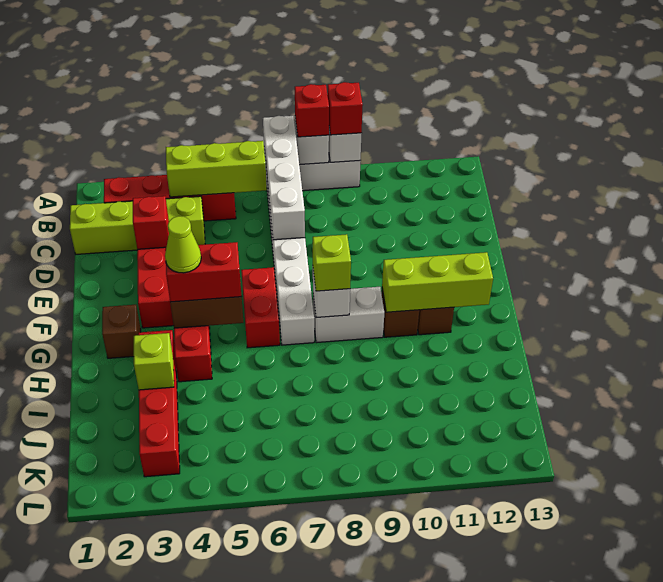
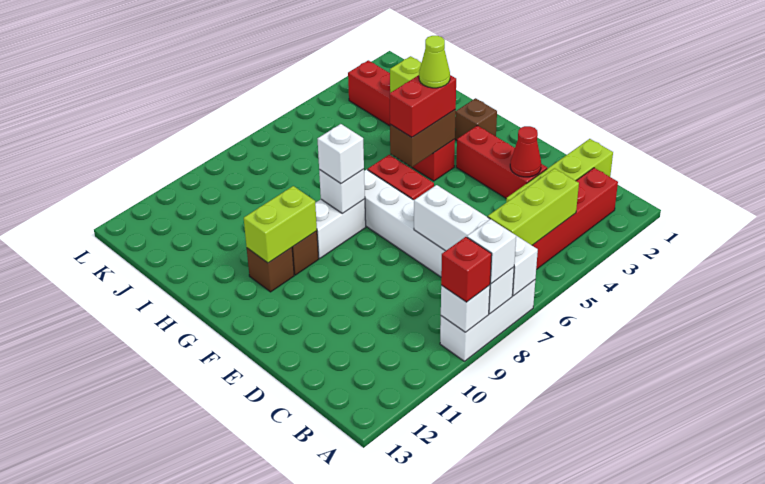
red brick A8 level 3 -> white brick A8 level 3
red brick D3 level 2 -> red cone D3 level 2
lime brick G8 level 3 -> white brick G8 level 3
lime brick G10:G12 level 2 -> lime brick G10:G11 level 2

